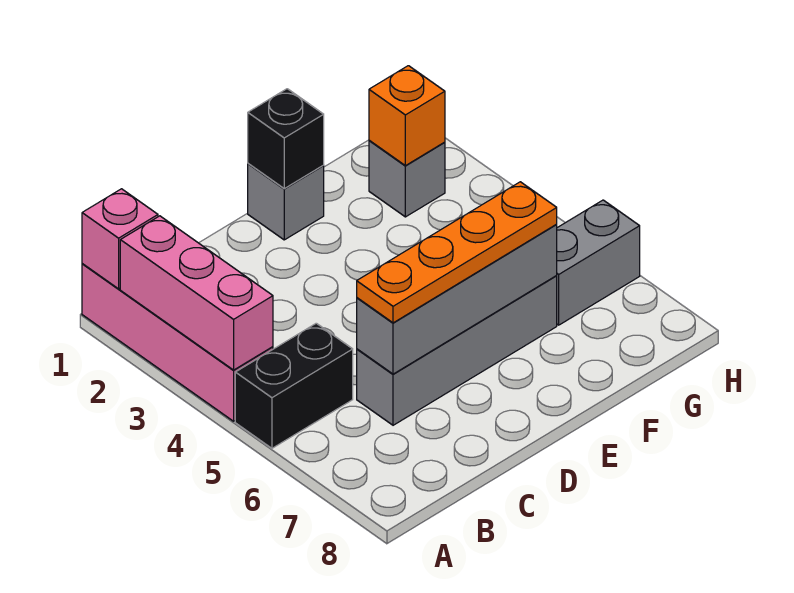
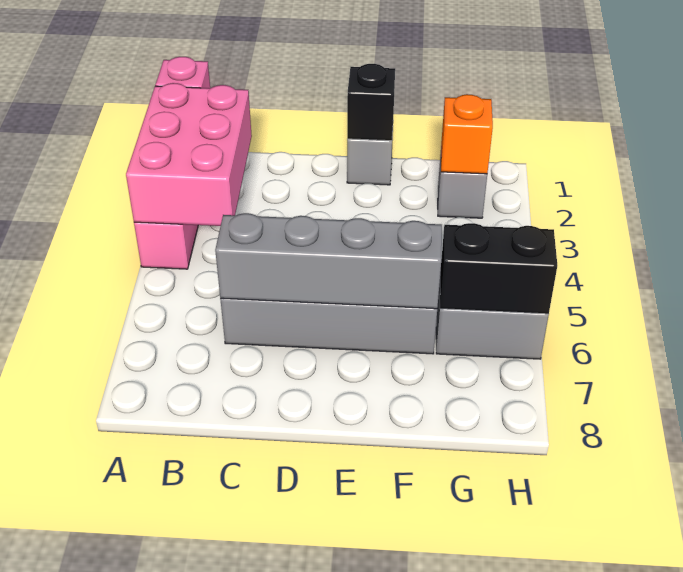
pink brick A2:A4 level 2 -> pink brick A2:B4 level 2
black brick A5:B5 level 1 -> black brick G6:H6 level 2
orange plate C6:F6 level 3 -> none

